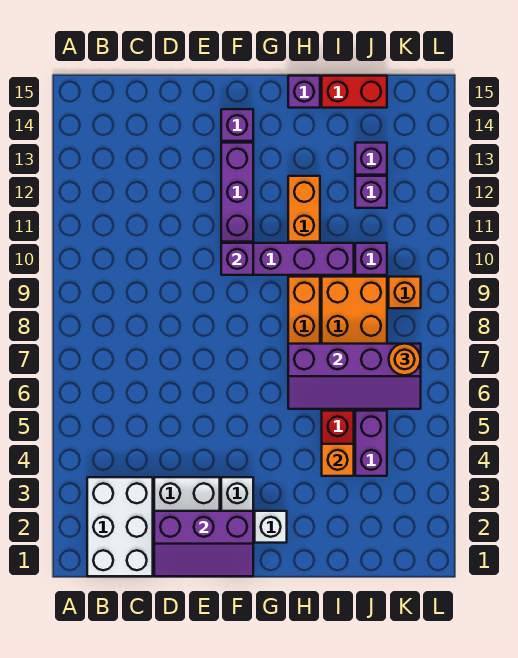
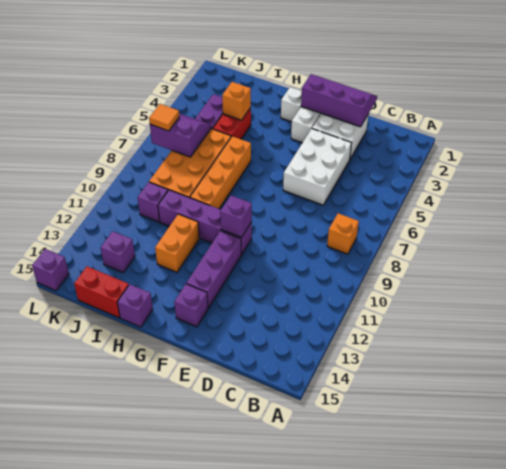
white brick B1:C3 level 1 -> white brick D4:E6 level 1
purple slope H6:K7 level 2 top 7 -> purple slope J6:K7 level 2 top 7
purple brick J12 level 1 -> purple brick L15 level 1
orange round brick K7 level 3 -> orange tile K7 level 3
orange brick K9 level 1 -> orange brick B8 level 1

